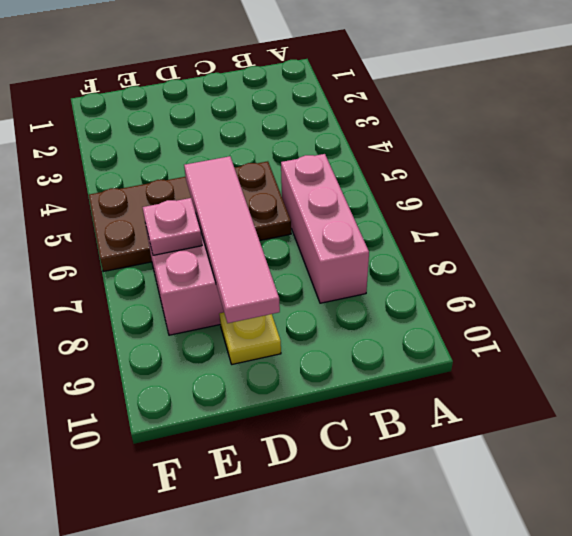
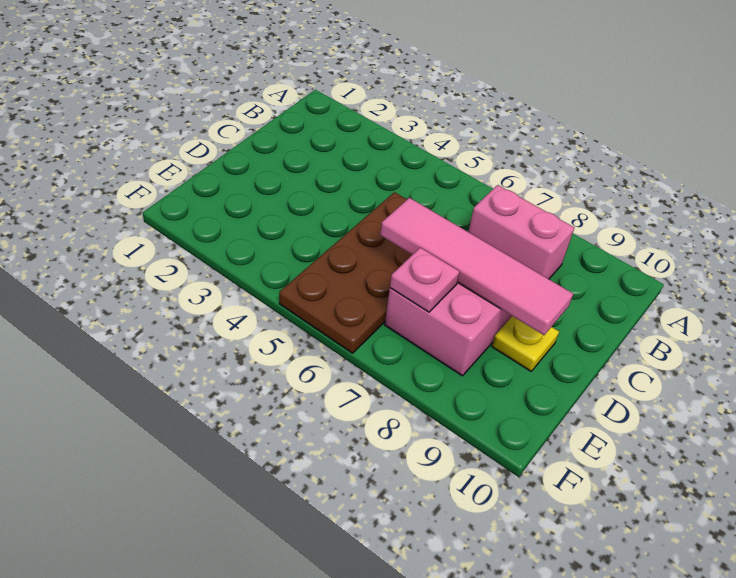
pink brick B6:B8 level 1 -> pink brick B7:B8 level 1

